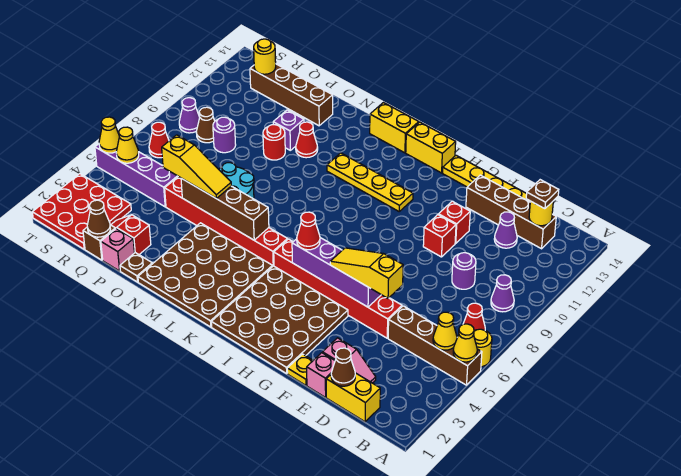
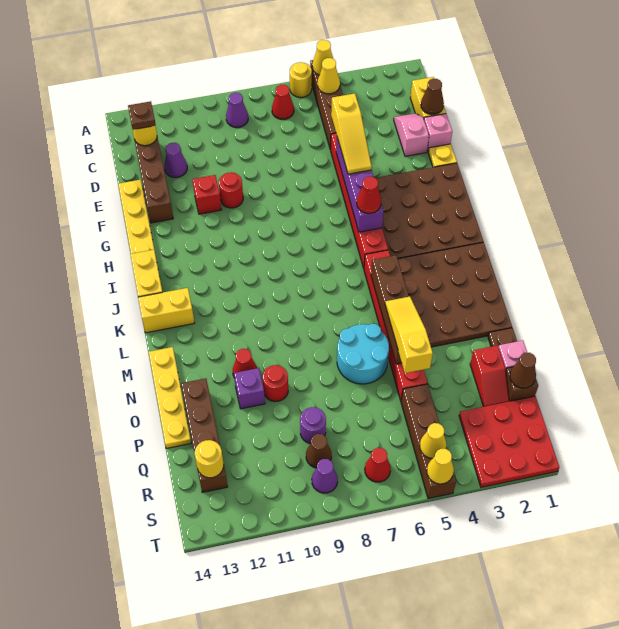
purple round brick D9 level 1 -> none
red brick F10 level 1 -> red round brick F10 level 1
yellow plate I11:L11 level 1 -> yellow plate M14:P14 level 1
yellow brick K14:L14 level 1 -> yellow brick K13:K14 level 1
purple brick Q5:T5 level 1 -> brown brick Q5:T5 level 1

